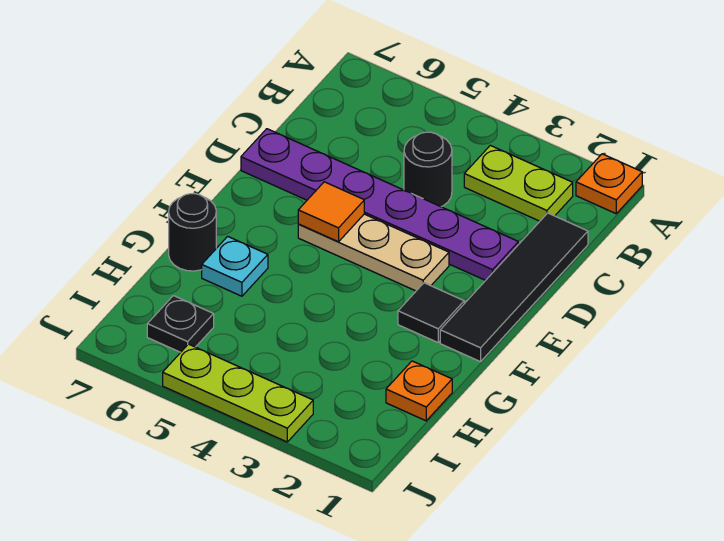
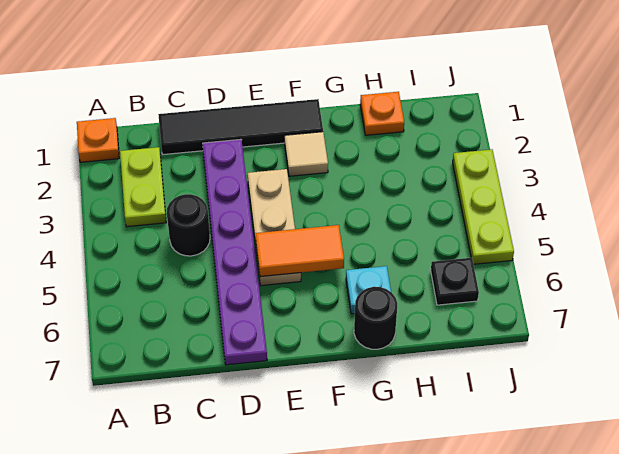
orange tile E5 level 2 -> orange tile E5:F5 level 2
black tile F2 level 1 -> tan tile F2 level 1

